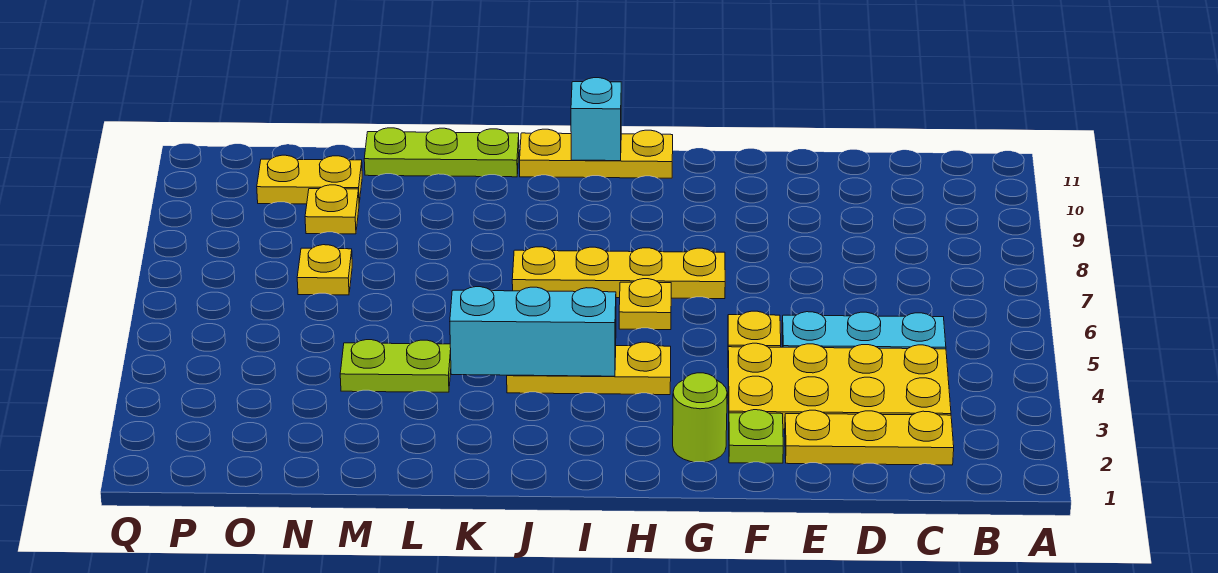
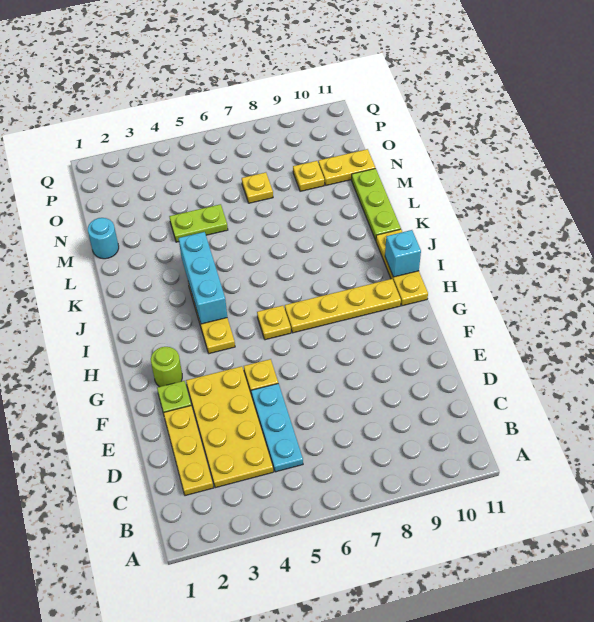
yellow plate G7:J7 level 1 -> yellow plate H7:H10 level 1
lime plate L4:M4 level 1 -> lime plate M4:M5 level 1
none -> cyan round brick M1 level 1
yellow plate N10:O10 level 1 -> yellow plate N10:N11 level 1

